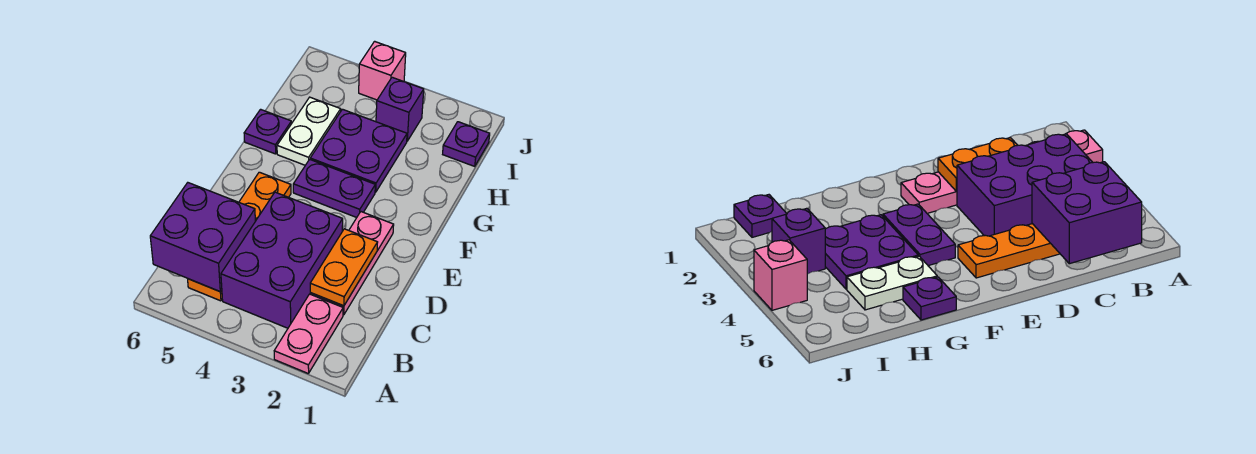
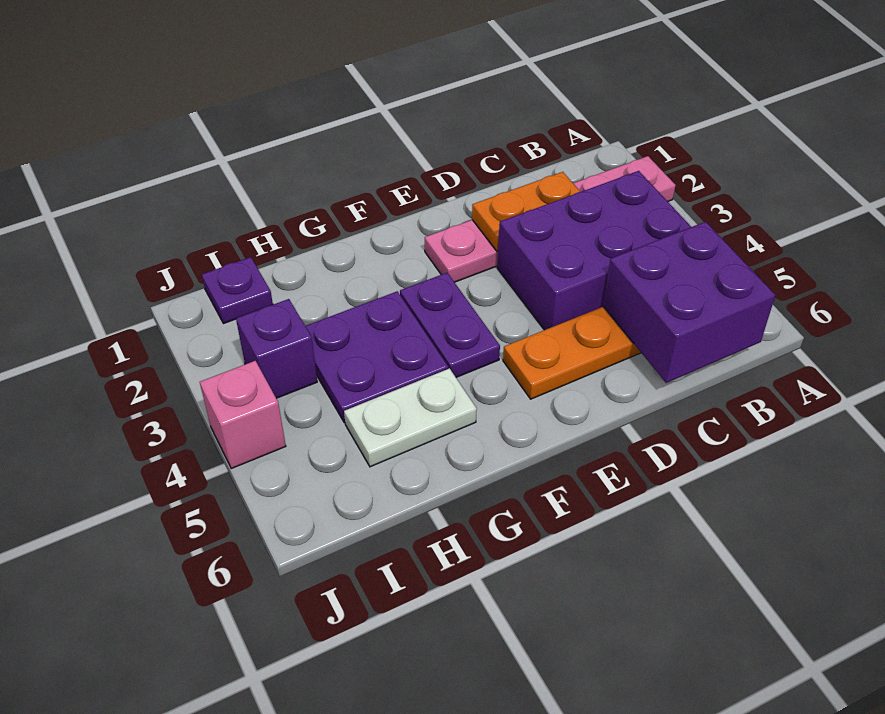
purple plate G6 level 1 -> none

